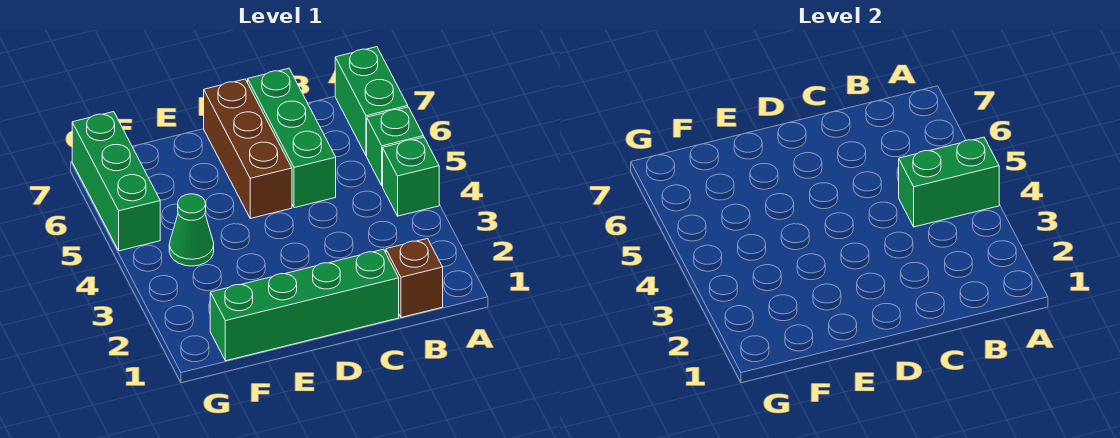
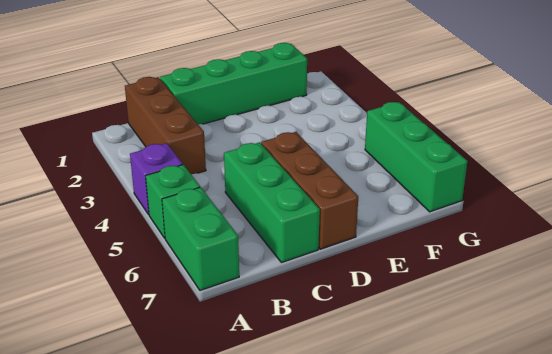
green brick A4 level 1 -> purple brick A4 level 1
green brick A4:B4 level 2 -> none
brown brick B1 level 1 -> brown brick B1:B3 level 1
green cone F4 level 1 -> none

